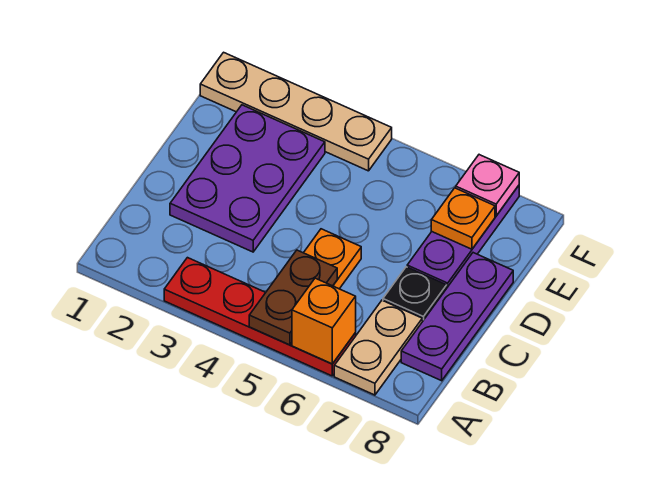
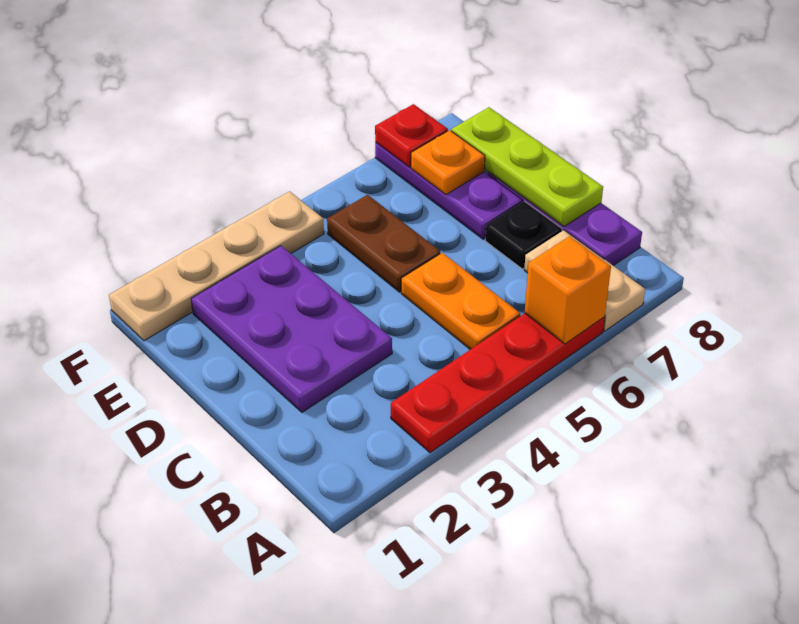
brown plate A5:B5 level 2 -> brown plate D5:E5 level 1
none -> lime plate C8:E8 level 2
pink plate F7 level 2 -> red plate F7 level 2

